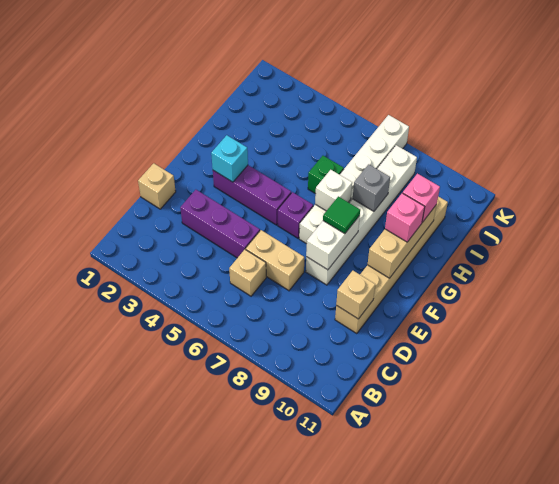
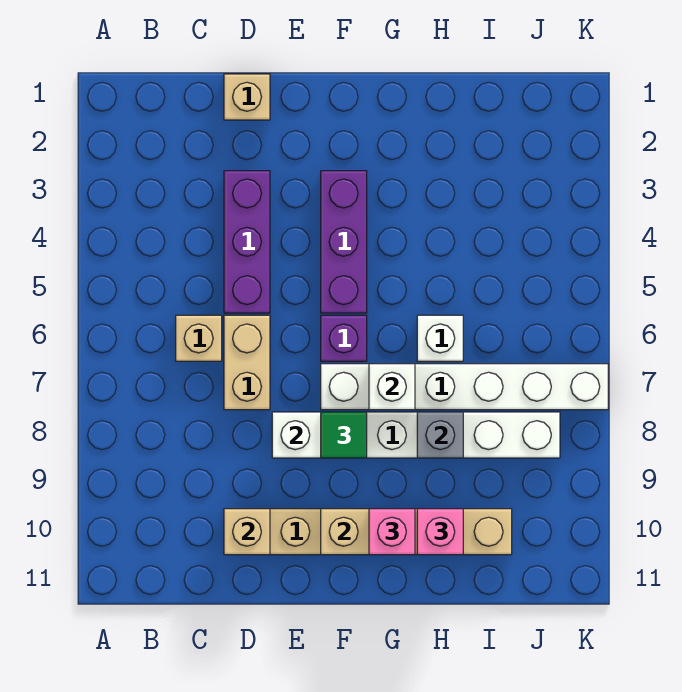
cyan brick F3 level 2 -> none
green brick H6 level 1 -> white brick H6 level 1

